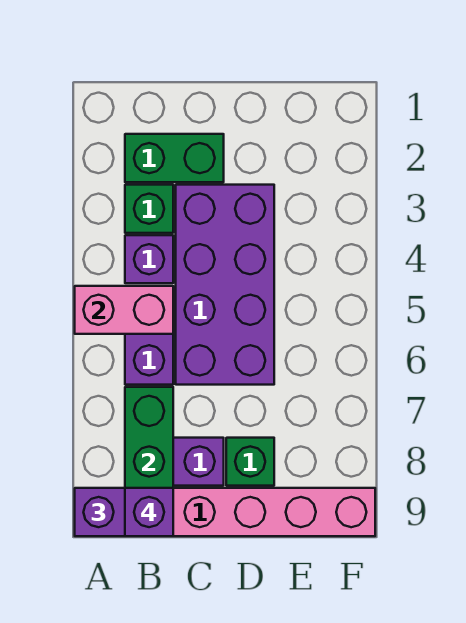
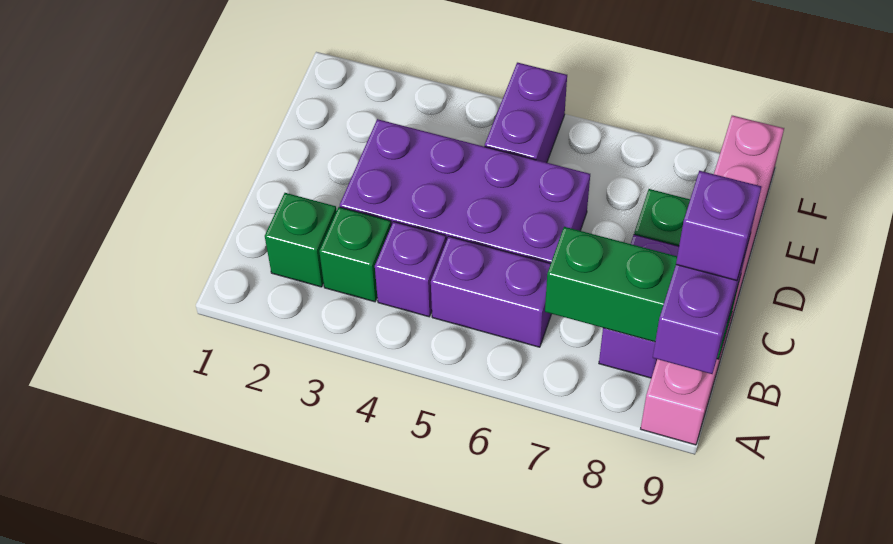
pink brick A5:B5 level 2 -> none
green brick B2:C2 level 1 -> green brick B2 level 1
none -> purple brick E5:F5 level 1

